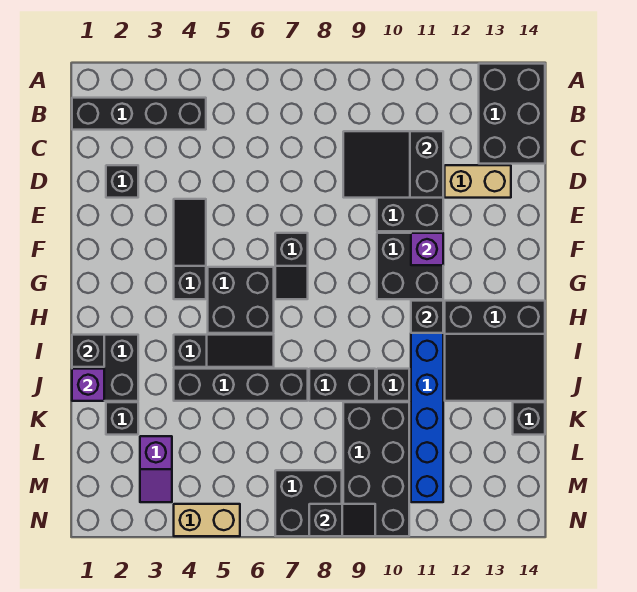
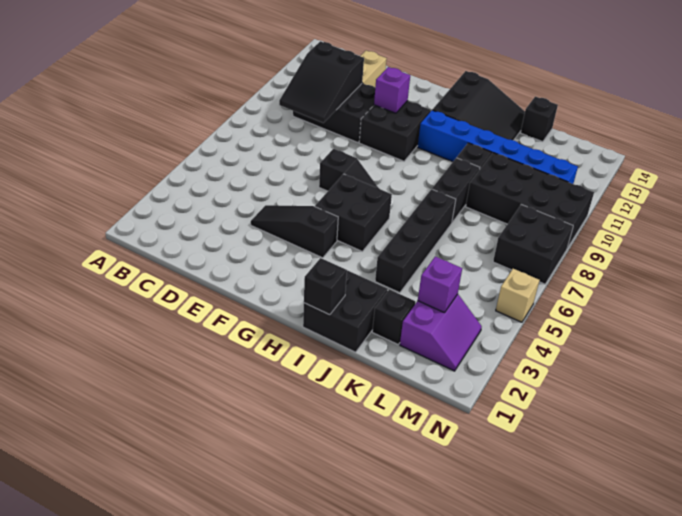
black brick A13:C14 level 1 -> none
black brick B1:B4 level 1 -> none
black brick D2 level 1 -> none
black brick H11 level 2 -> none
black slope I4:I6 level 1 top 4 -> none
purple brick J1 level 2 -> purple brick L3 level 2
purple slope L3:M3 level 1 top L -> purple slope L2:M3 level 1 top L
tan brick N4:N5 level 1 -> tan brick N5 level 1
black slope N8:N9 level 2 top 8 -> none

